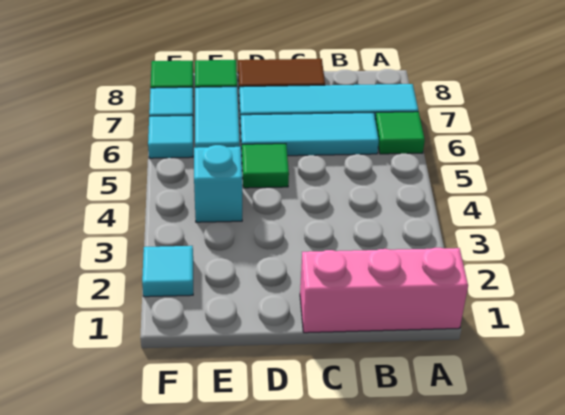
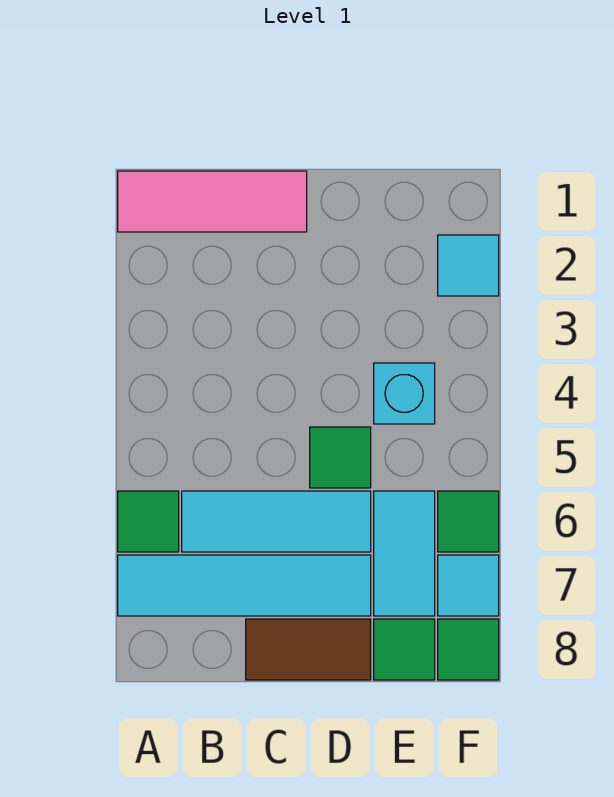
pink brick A1:C1 level 1 -> pink tile A1:C1 level 1
cyan tile F6 level 1 -> green tile F6 level 1

